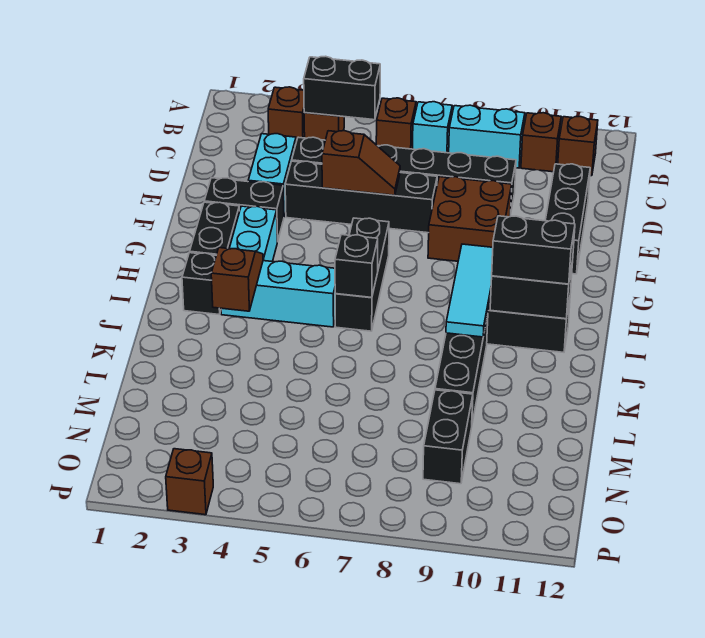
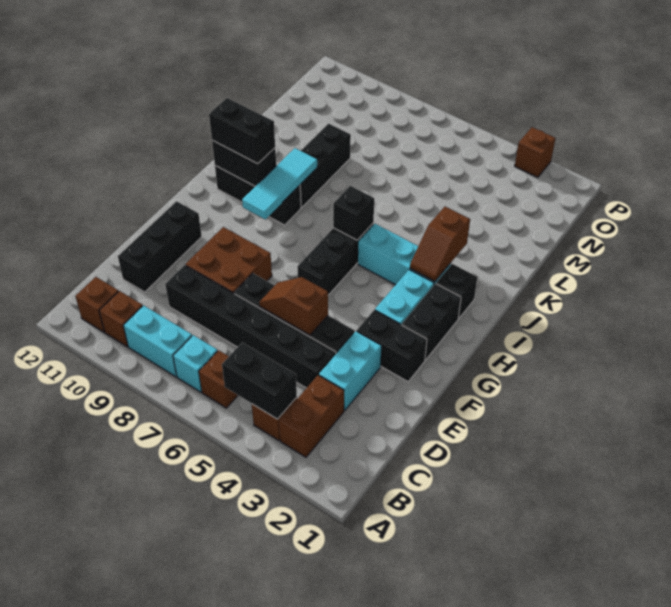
brown brick B3 level 1 -> brown brick B3:C3 level 1
black brick M9:N9 level 1 -> none

